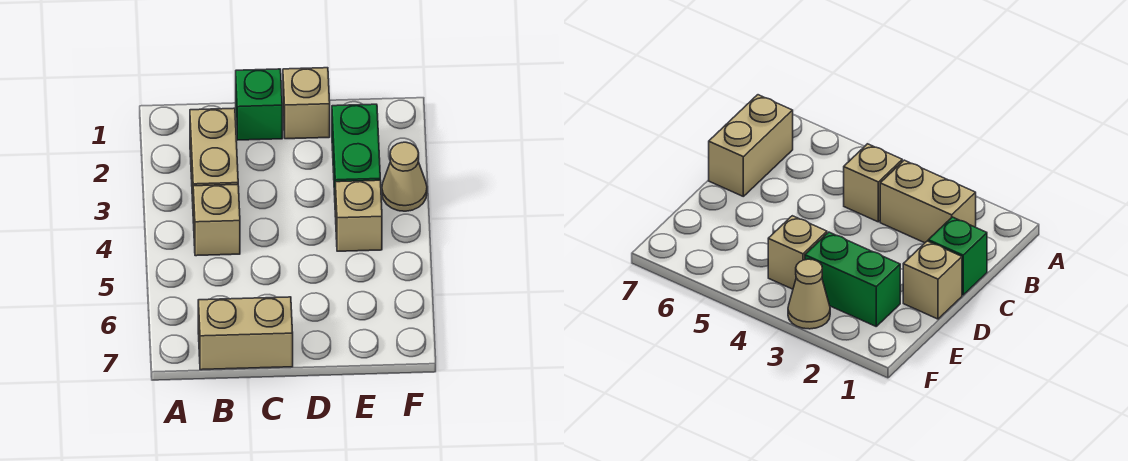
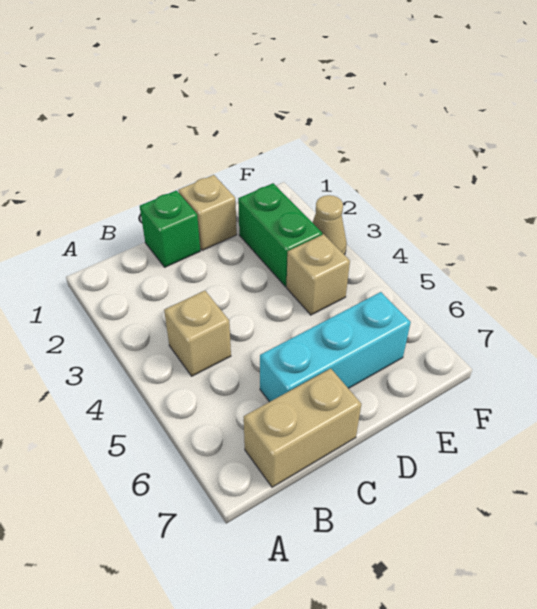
tan brick B2:B3 level 1 -> none
none -> cyan brick C6:E6 level 1

